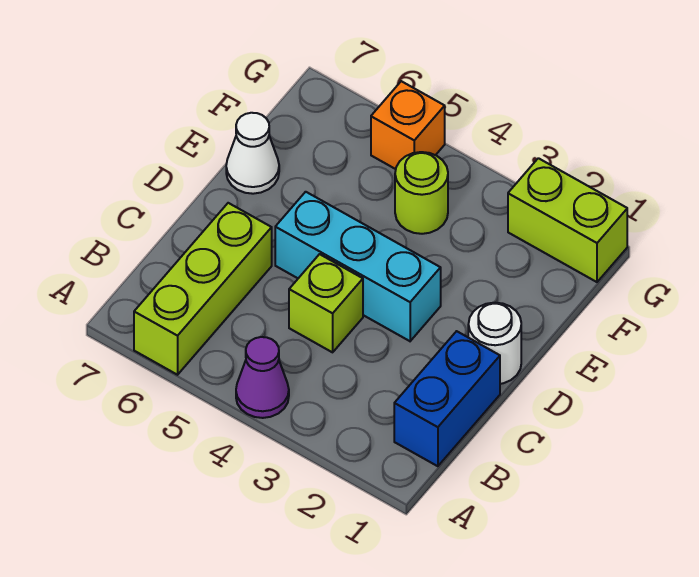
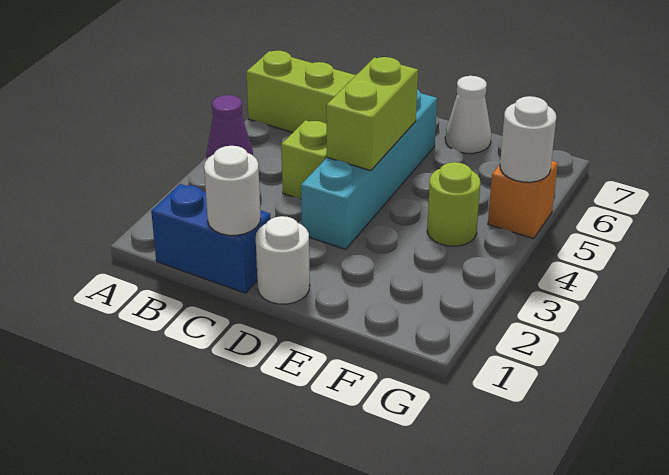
none -> white round brick C1 level 2
cyan brick D3:D5 level 1 -> cyan brick D3:D6 level 1
lime brick G1:G2 level 1 -> lime brick D4:D5 level 2
none -> white round brick G5 level 2

